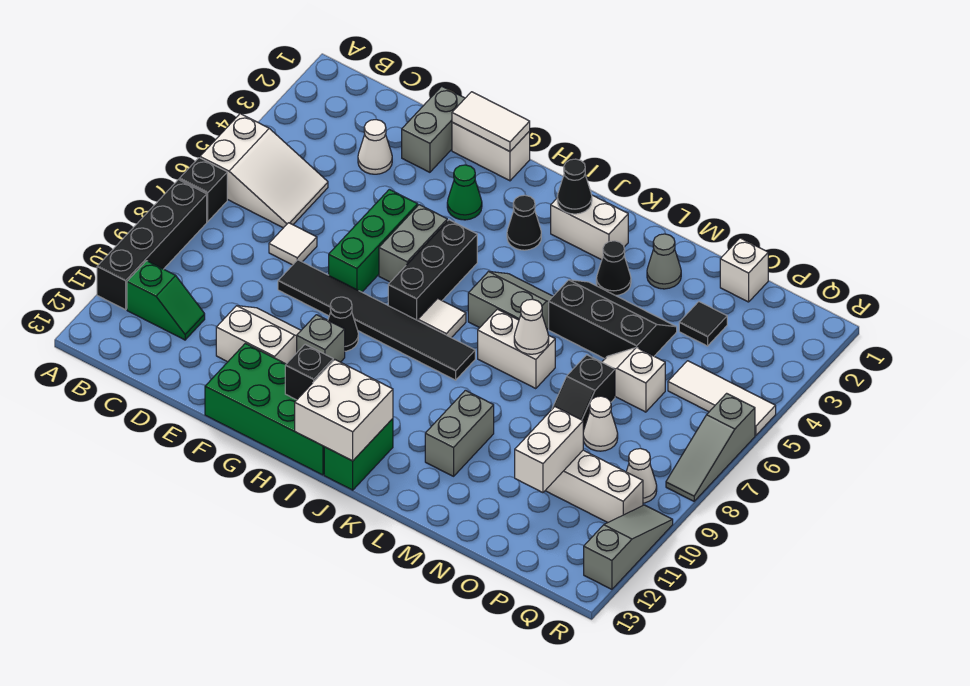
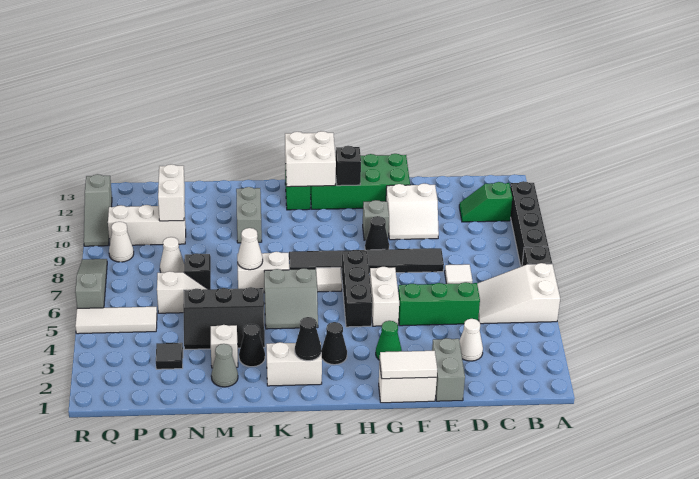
green brick F5:F7 level 1 -> green brick D5:F5 level 1
grey brick G5:G6 level 1 -> white brick G5:G6 level 1
white brick O1 level 1 -> white brick M3 level 1

